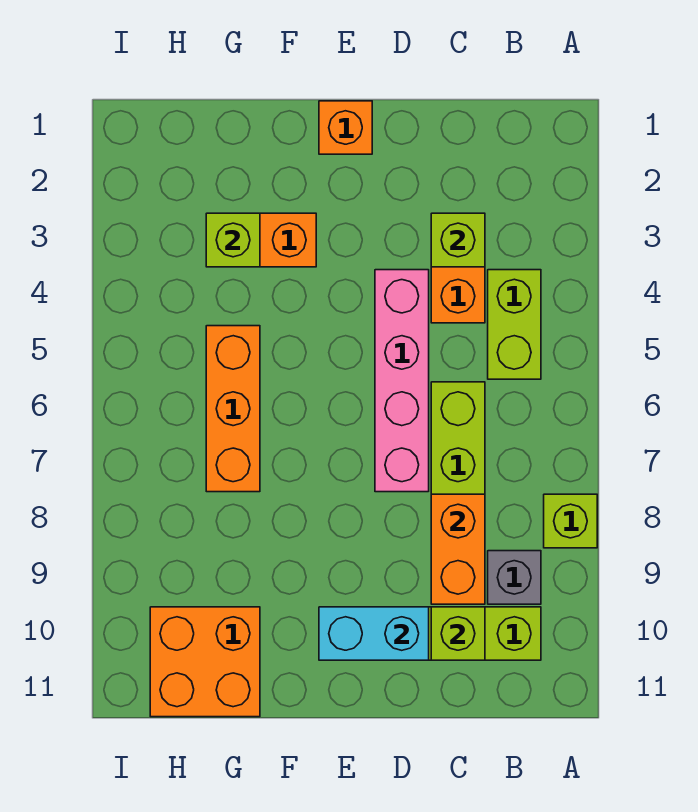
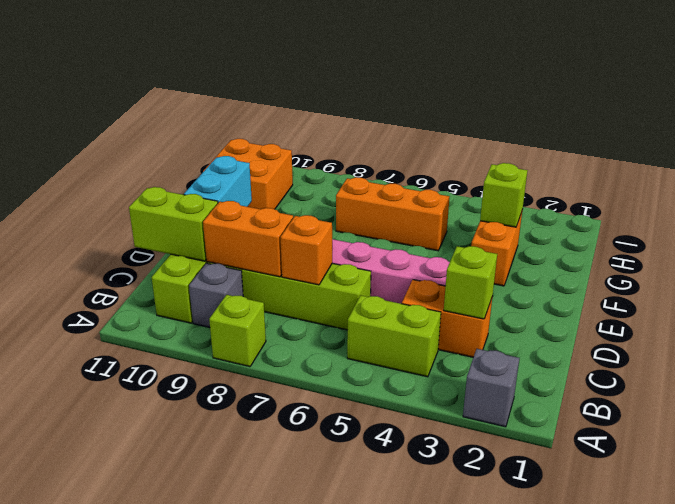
none -> grey brick A2 level 1
lime brick C10 level 2 -> lime brick C10:C11 level 2
orange brick E1 level 1 -> orange brick C7 level 2

